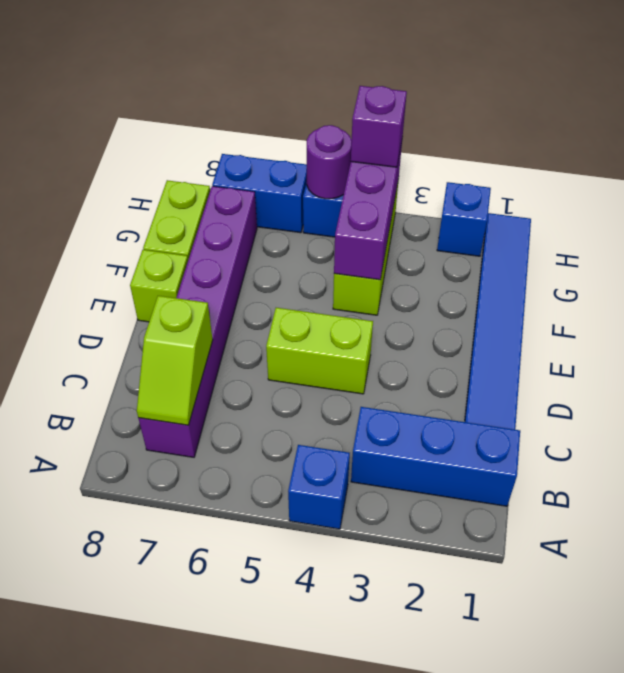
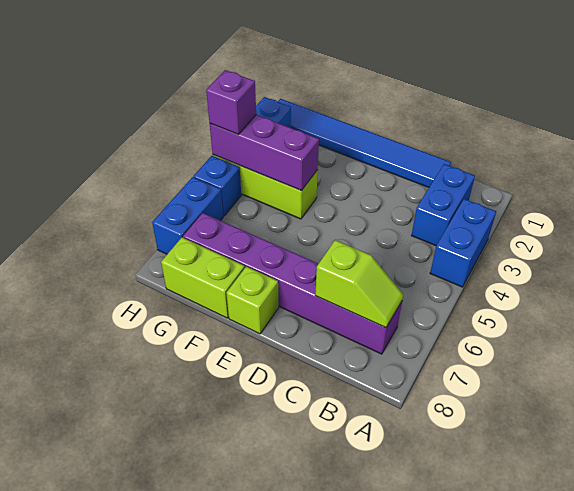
blue brick A4 level 1 -> blue brick A3:A4 level 1
blue brick B1:B3 level 1 -> blue brick B2:B3 level 1
lime brick D4:D5 level 1 -> none
purple round brick H5 level 2 -> none

